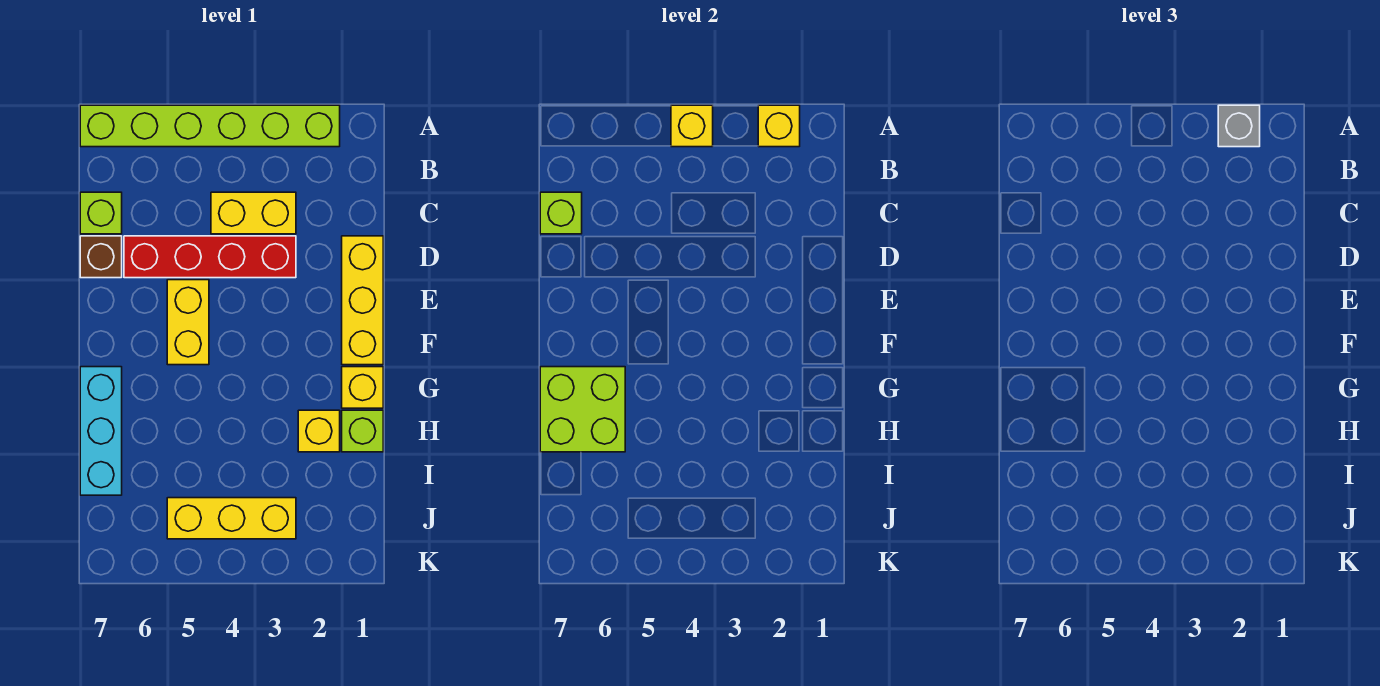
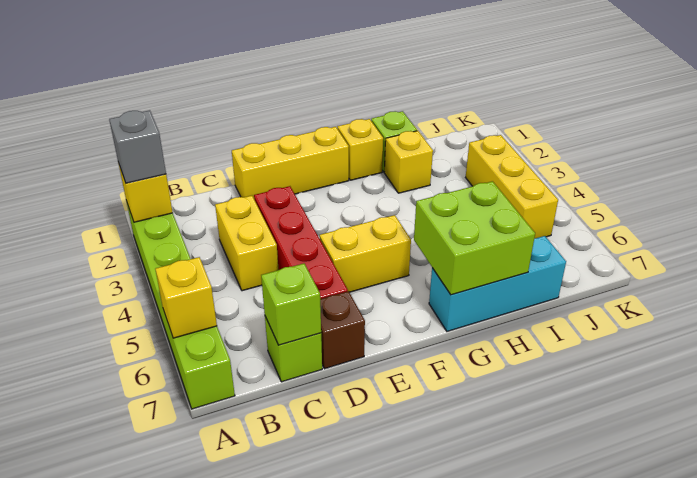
yellow brick A4 level 2 -> yellow brick A6 level 2

